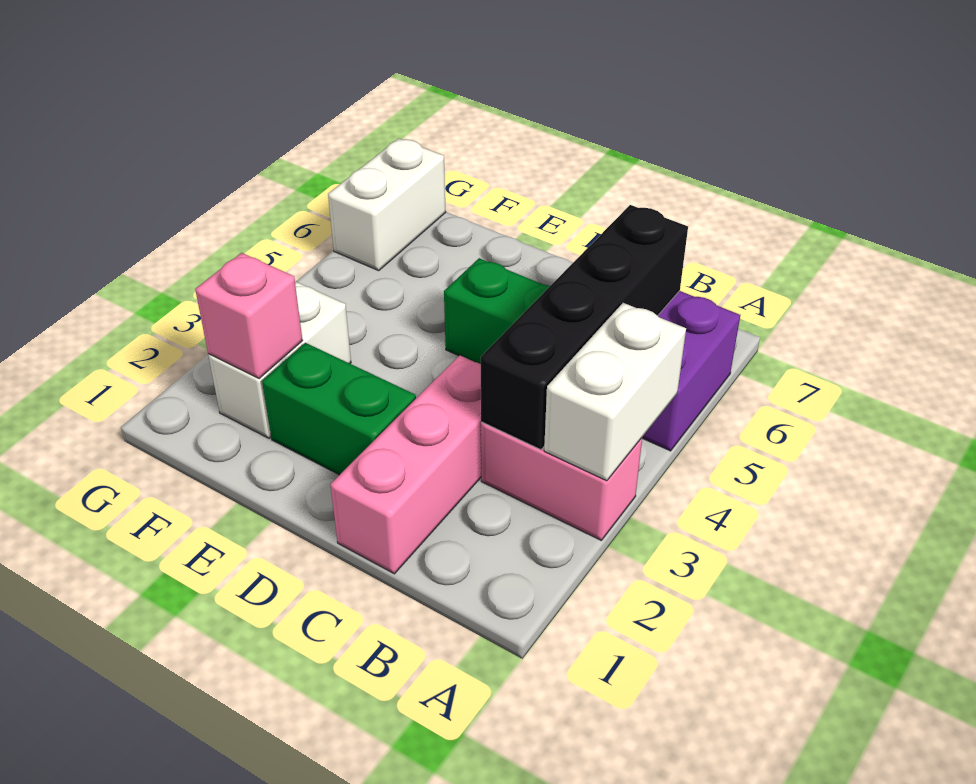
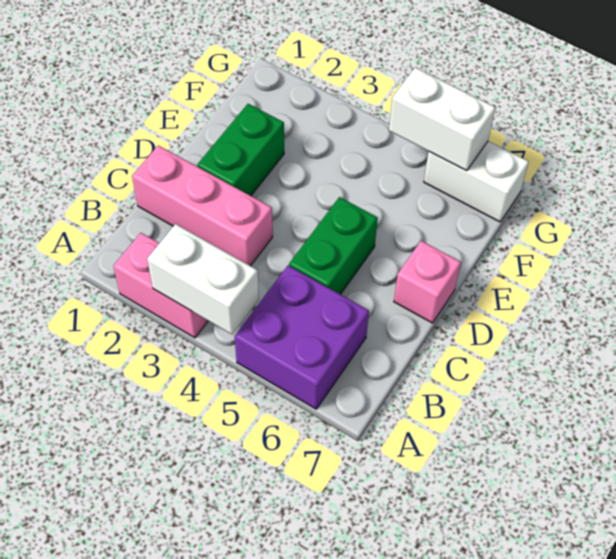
pink brick A3:B3 level 1 -> pink brick A2:A3 level 1
black brick B3:B6 level 2 -> none
white brick F2:F3 level 1 -> white brick G5:G6 level 2
pink brick F2 level 2 -> pink brick D7 level 1

